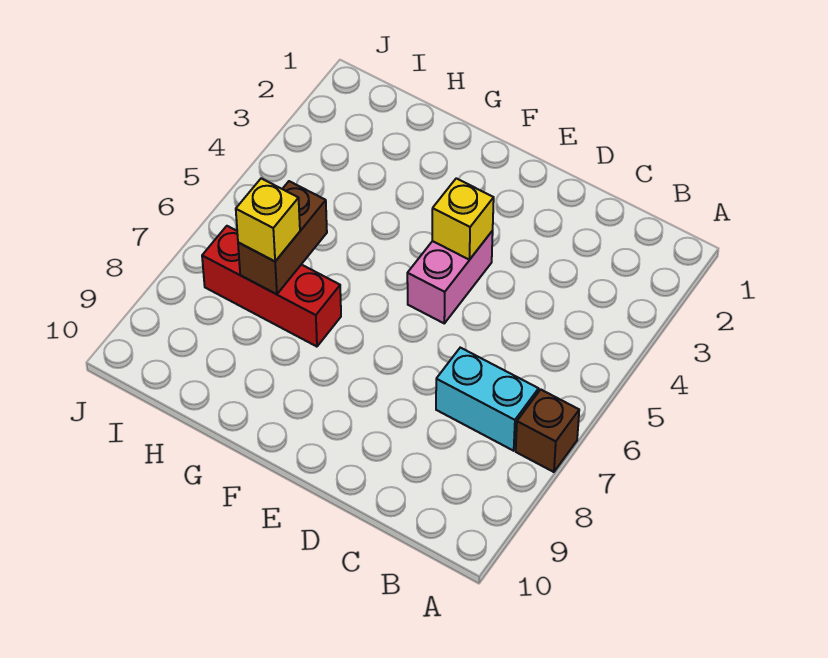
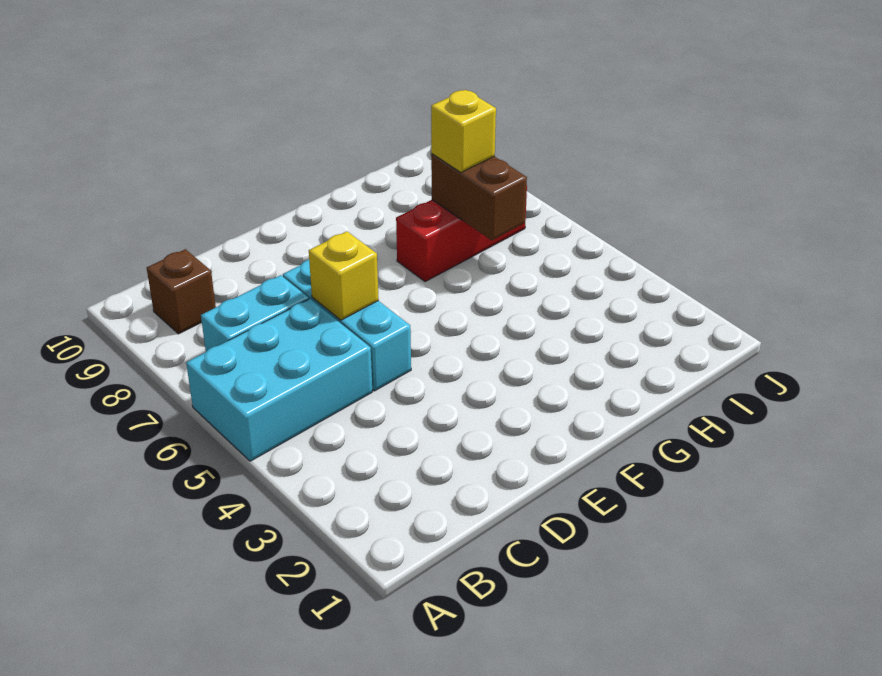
none -> cyan brick A5:C6 level 1
brown brick A7 level 1 -> brown brick B9 level 1
none -> cyan brick D5:D7 level 1
pink brick E4:E5 level 1 -> none
yellow brick E4 level 2 -> yellow brick D6 level 2

